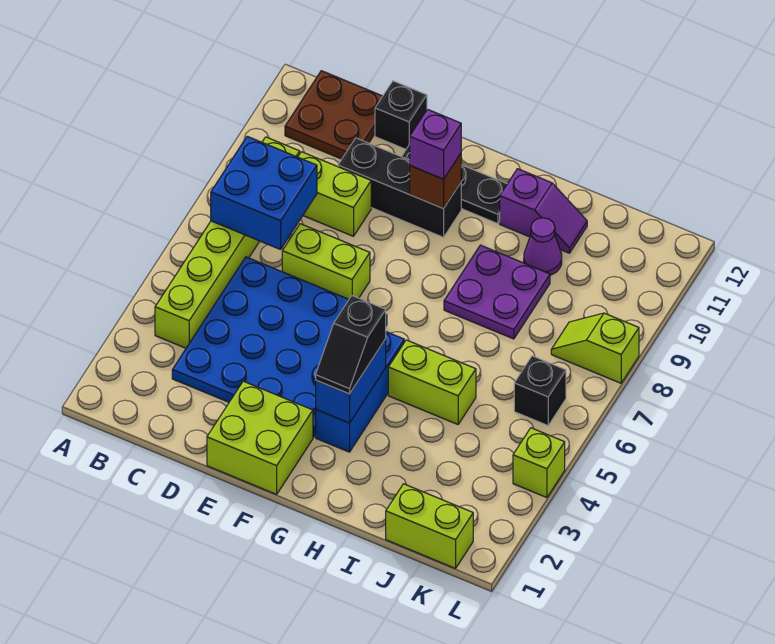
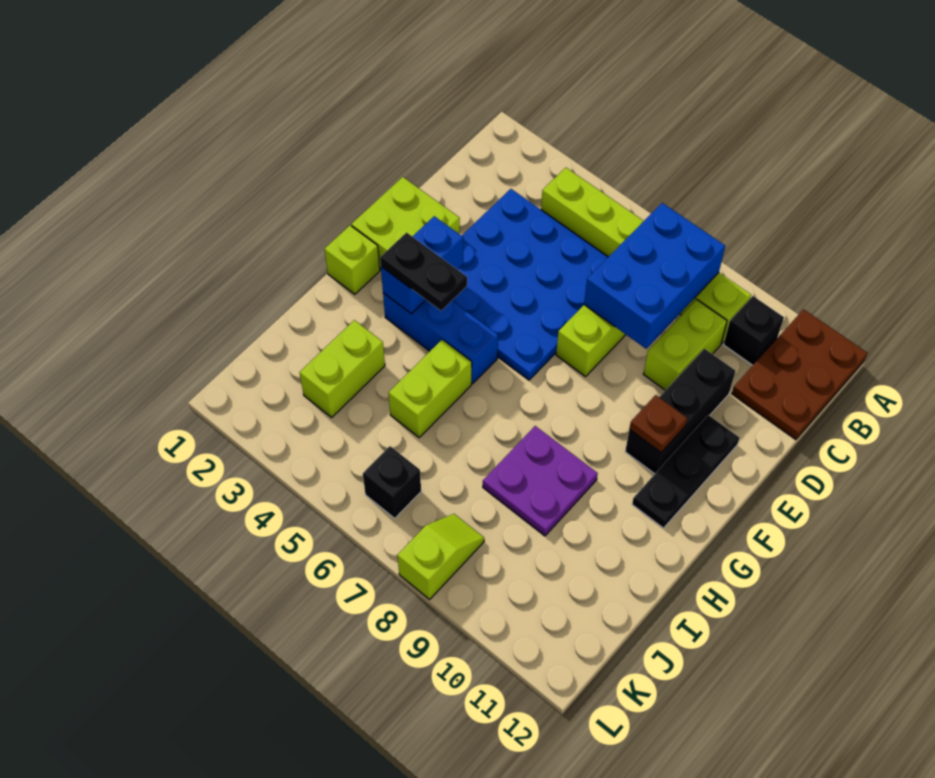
blue brick B7:C8 level 2 -> blue brick B7:D8 level 2
brown plate B11:C12 level 1 -> brown plate A11:C12 level 1
black brick D12 level 1 -> black brick B10 level 1
brown brick F10 level 2 -> brown plate F10 level 2
purple brick F10 level 3 -> none
blue brick G3:G4 level 2 -> blue brick F3:G3 level 2
black slope G3:G4 level 3 top 4 -> black plate G3:G4 level 3
purple slope H11:I11 level 1 top H -> none
purple cone I10 level 1 -> none
lime brick J1:K1 level 1 -> lime brick I3:J3 level 1
lime brick L4 level 1 -> lime brick G1 level 1

